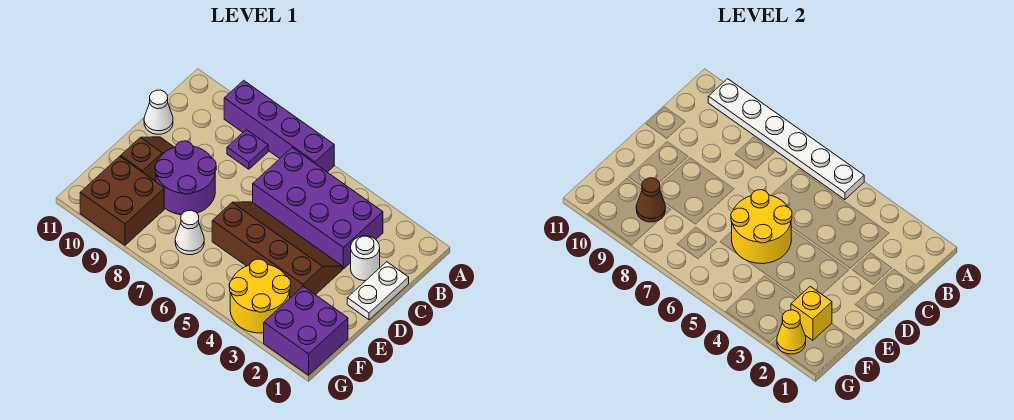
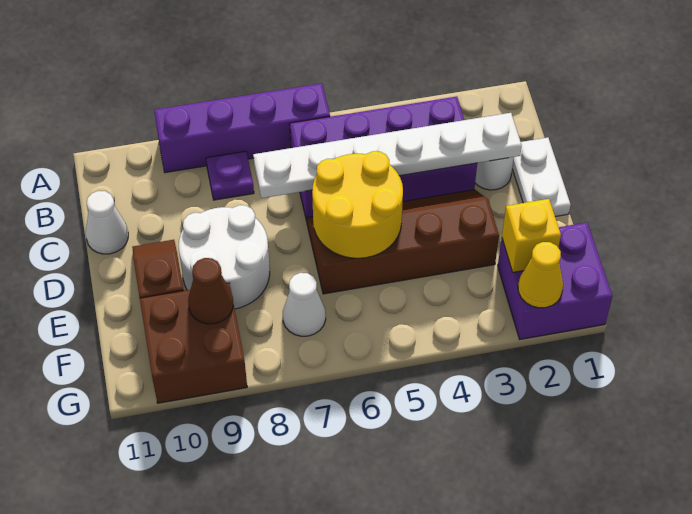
white plate A5:A10 level 2 -> white plate C2:C7 level 2
purple round brick D8:E9 level 1 -> white round brick D8:E9 level 1
yellow round brick F3:G4 level 1 -> none

